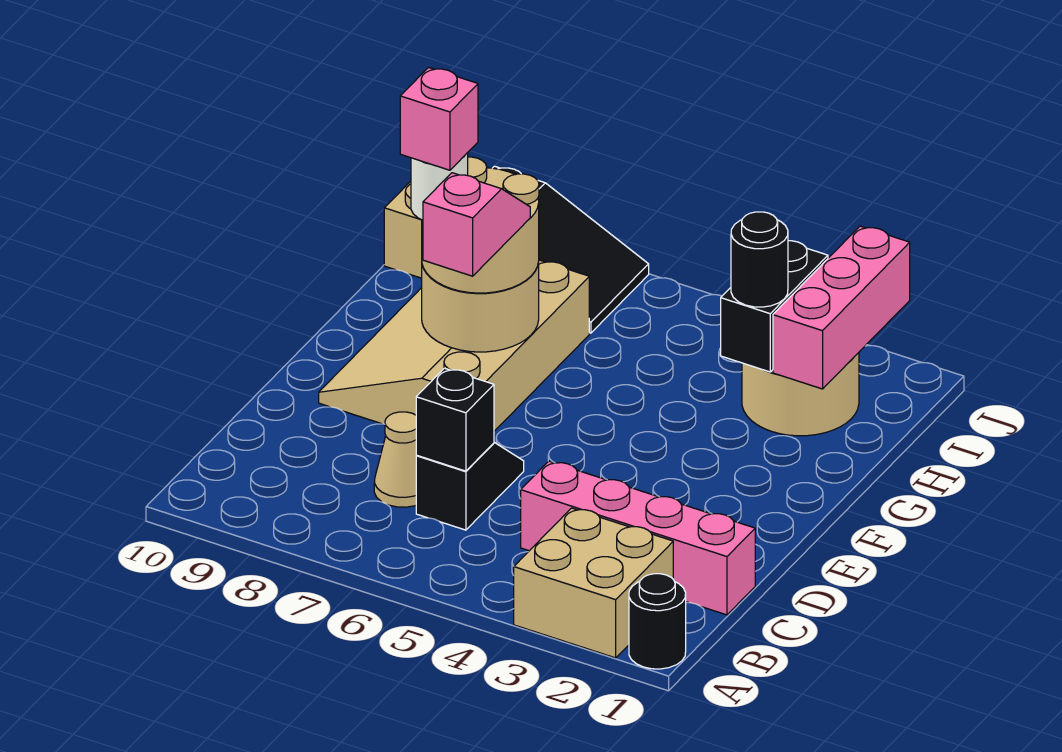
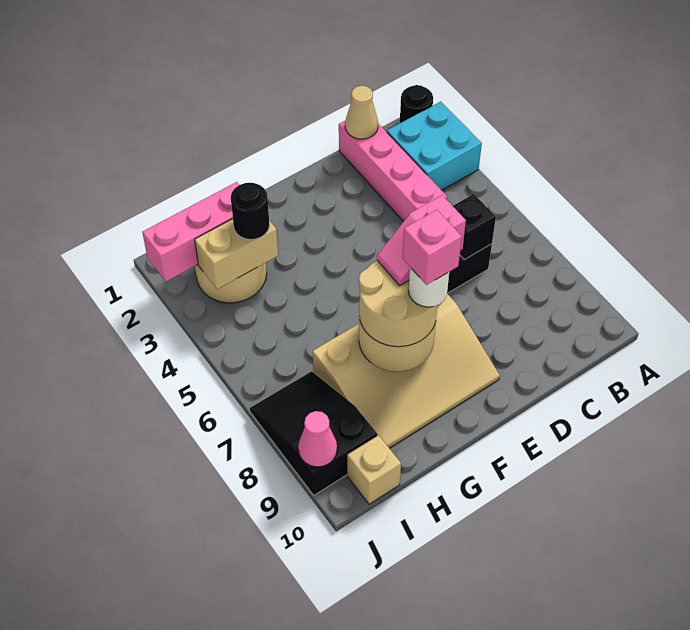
tan brick A2:B3 level 1 -> cyan brick A2:B3 level 1
tan cone C7 level 1 -> tan cone C1 level 2
black brick H3:I3 level 2 -> tan brick H3:I3 level 2
none -> pink cone J9 level 2

